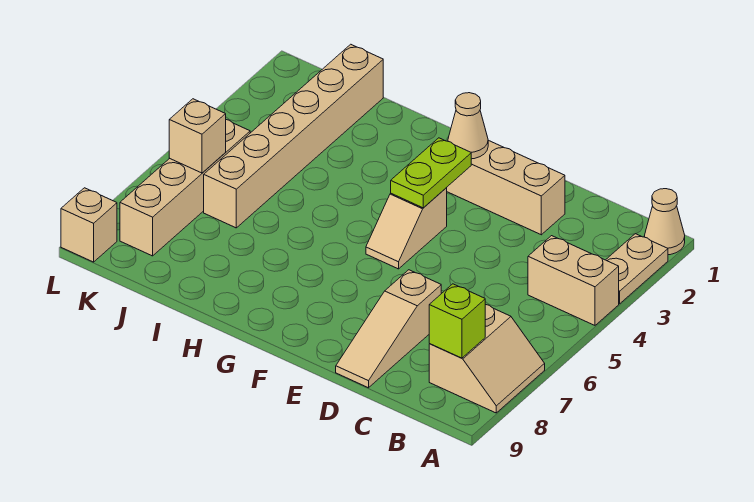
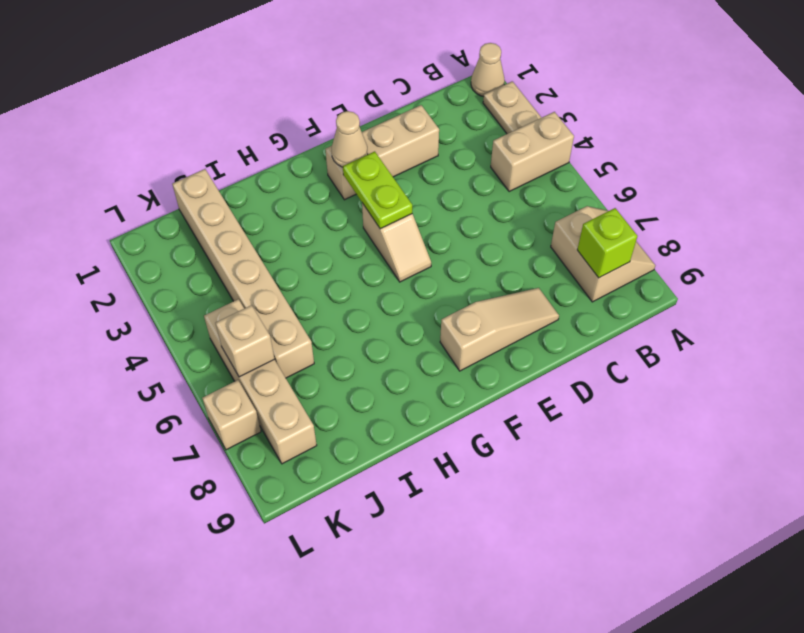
tan slope D7:D9 level 1 top 7 -> tan slope D8:F8 level 1 top F
tan brick L9 level 1 -> tan brick L7 level 1

